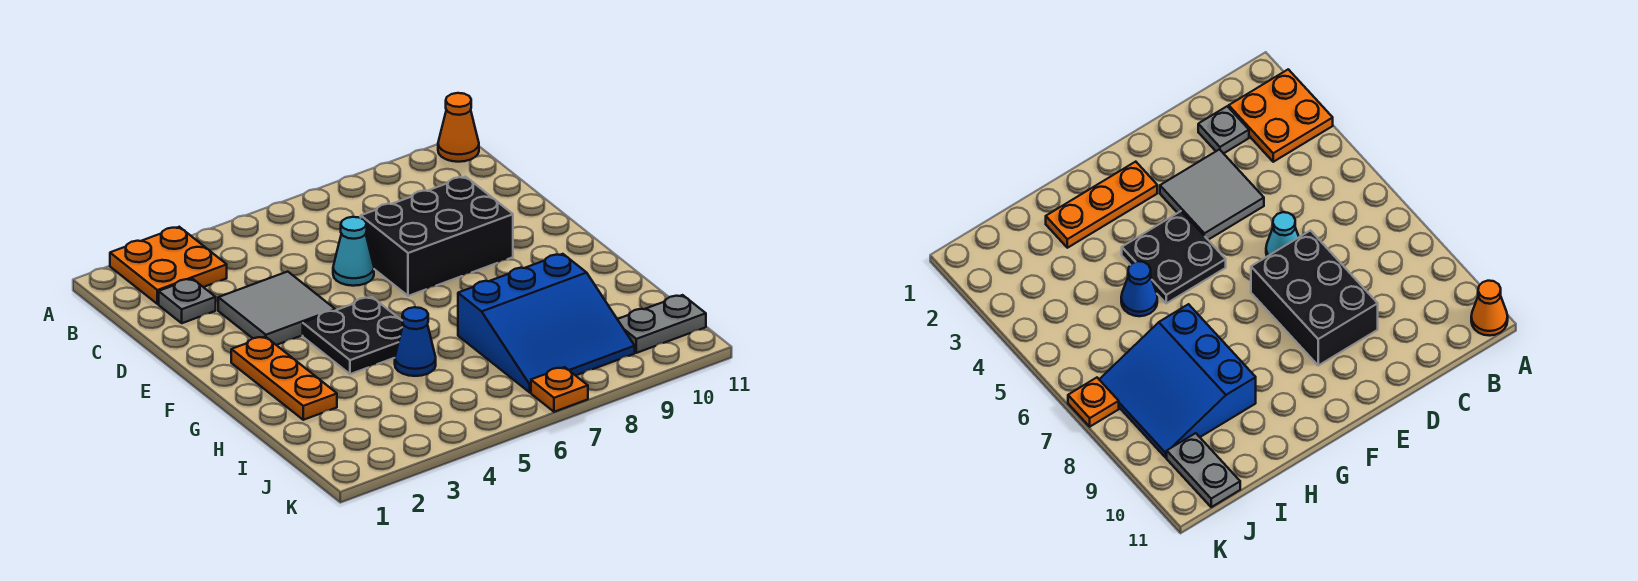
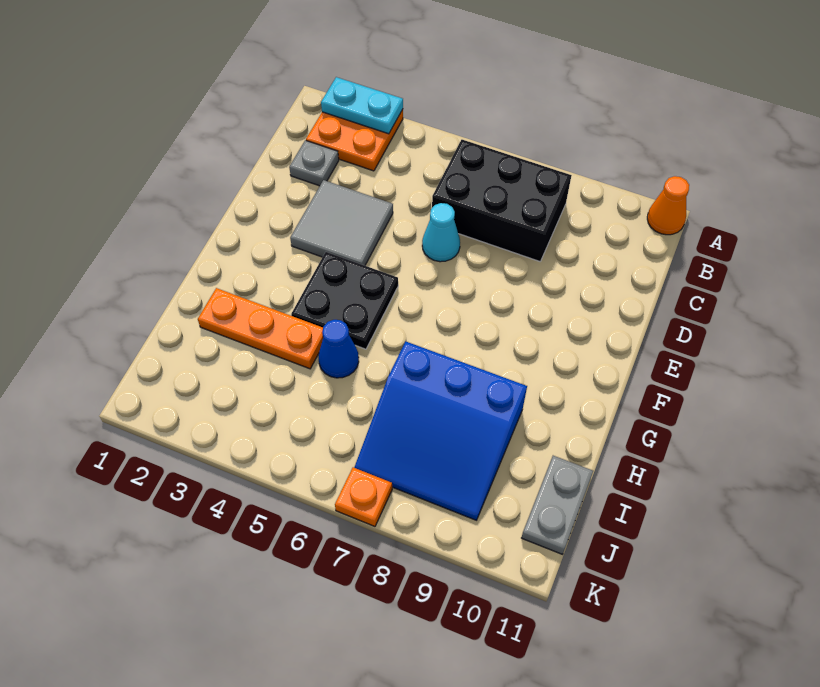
none -> cyan plate A2:A3 level 2
black brick D7:E9 level 1 -> black brick B6:C8 level 1
orange plate F2:H2 level 1 -> orange plate H2:H4 level 1
grey plate J10:J11 level 1 -> grey plate I11:J11 level 1

